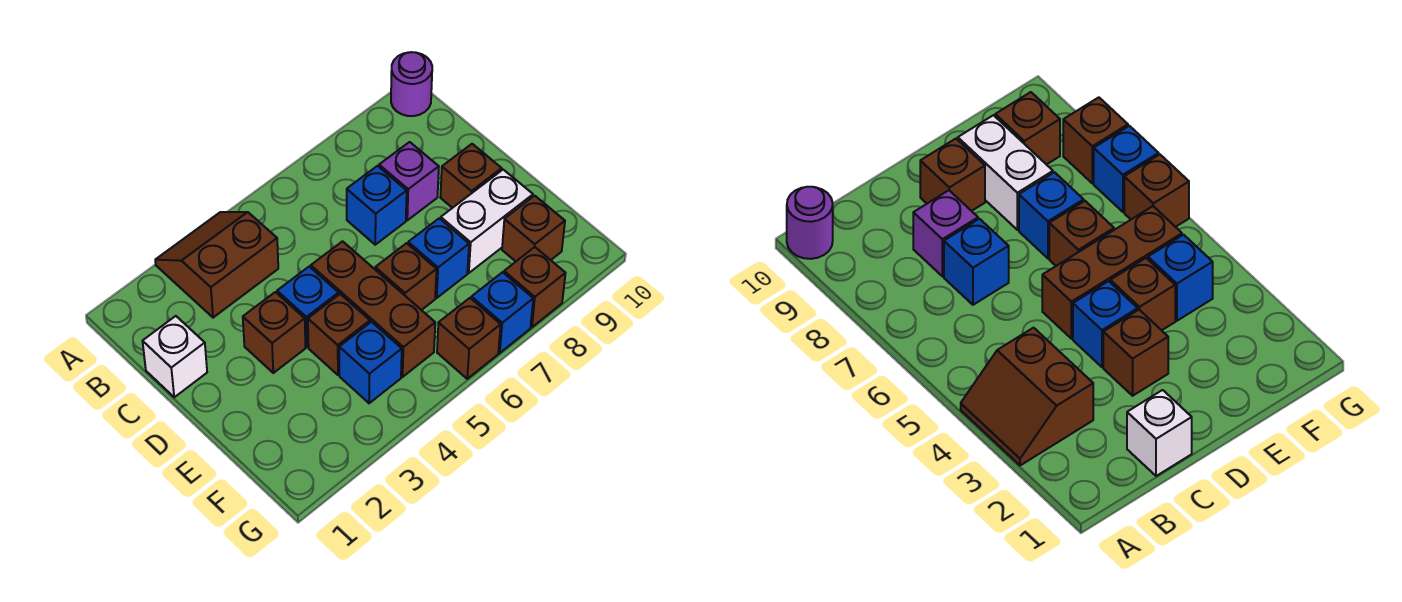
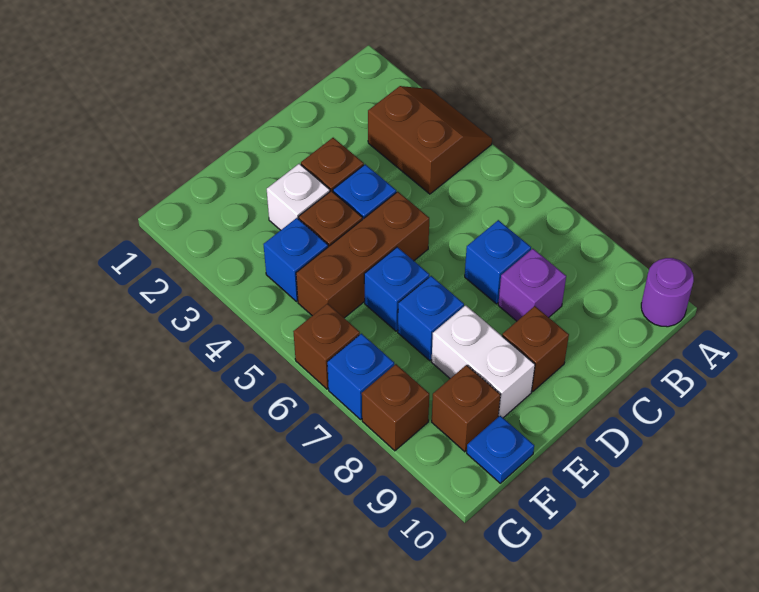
white brick C1 level 1 -> white brick E3 level 1
brown brick E6 level 1 -> blue brick E6 level 1
none -> blue plate F10 level 1

